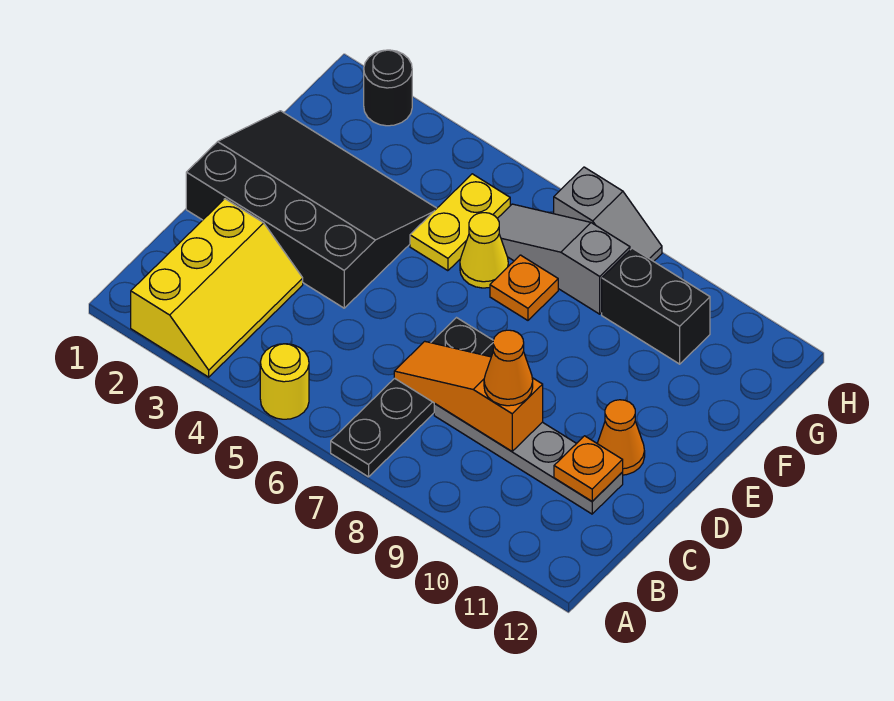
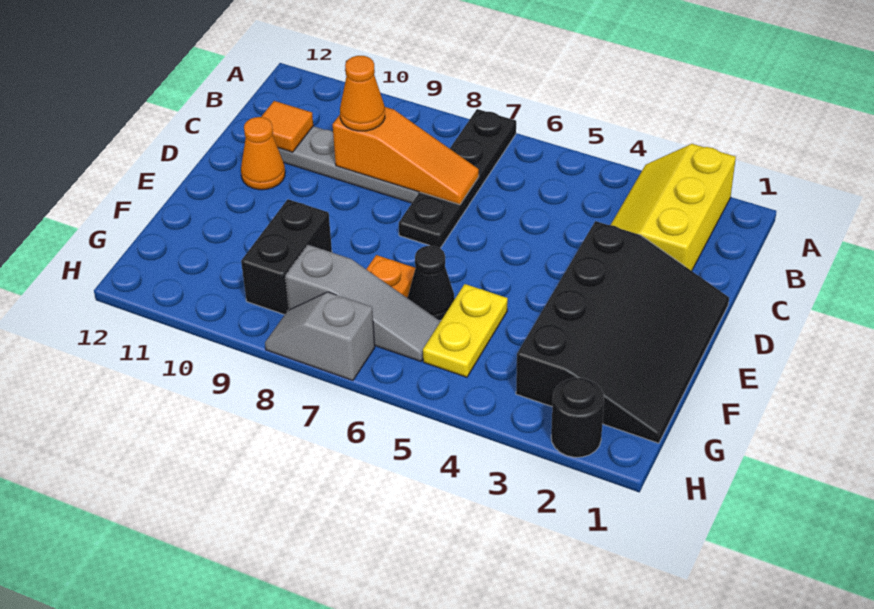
yellow round brick A5 level 1 -> none
orange plate C11 level 2 -> orange tile C11 level 2
black slope D1:F4 level 1 top D -> black slope D1:G3 level 1 top 3
yellow cone F6 level 1 -> black cone F6 level 1
black brick G9:G10 level 1 -> black brick F9:G9 level 1

